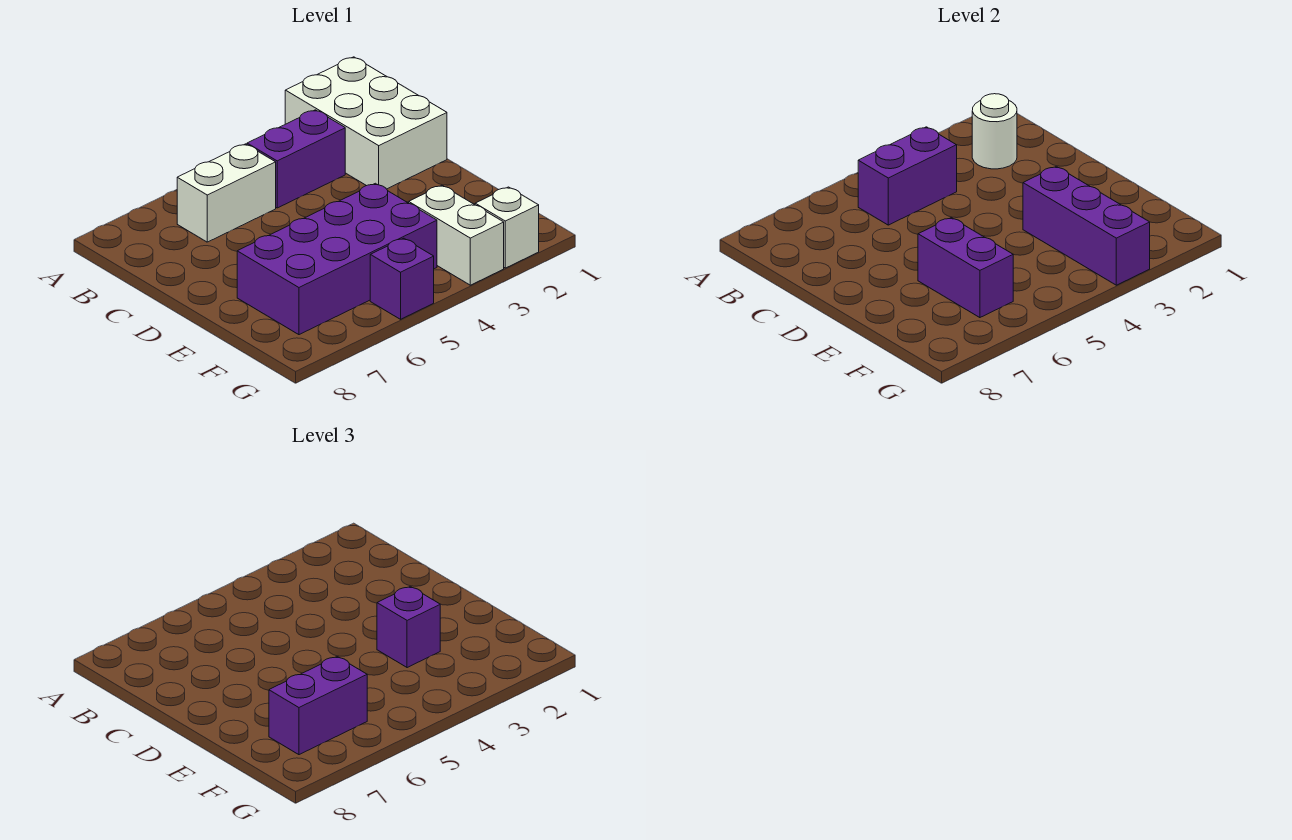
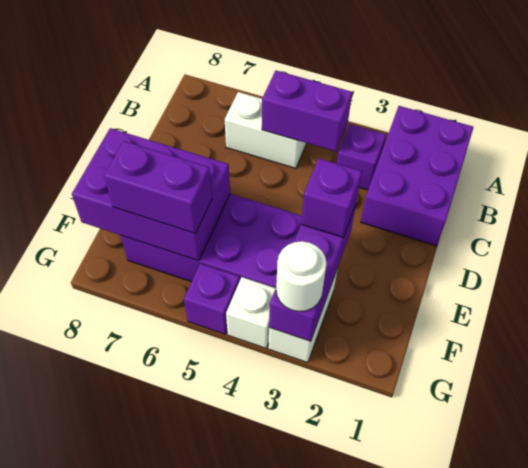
white brick A1:C2 level 1 -> purple brick A1:C2 level 1
white round brick B2 level 2 -> white round brick G3 level 3
purple brick B3:B4 level 1 -> purple brick B3 level 1
purple brick E6:F6 level 2 -> purple brick E6:F8 level 2
white brick G2 level 1 -> white brick G4 level 1

